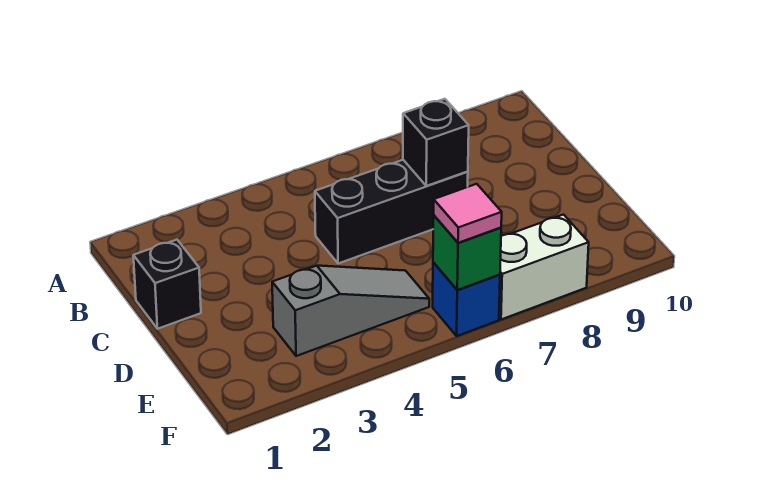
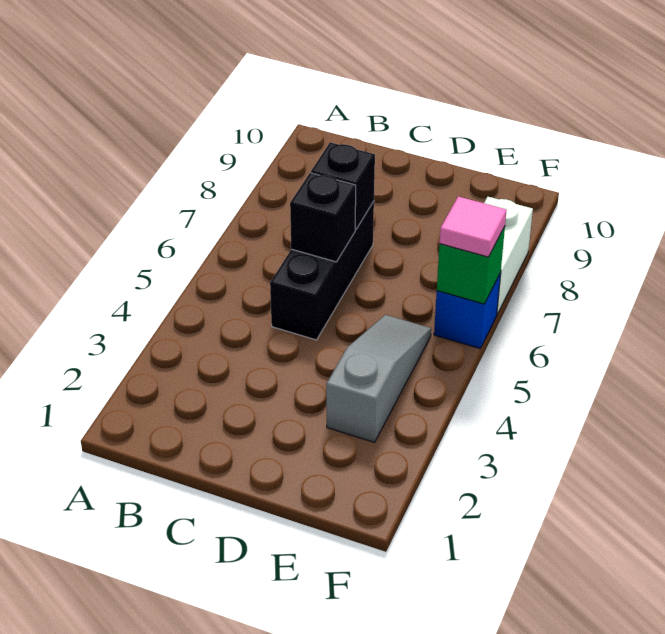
black brick C1 level 1 -> black brick C6 level 2

